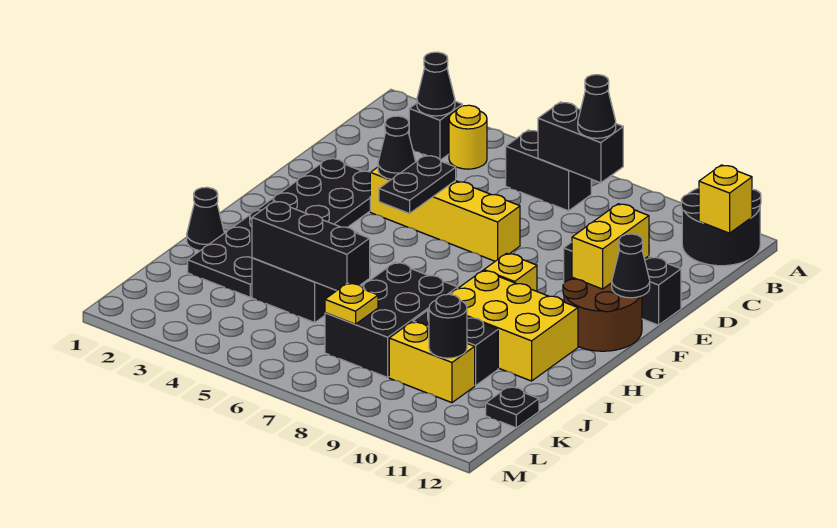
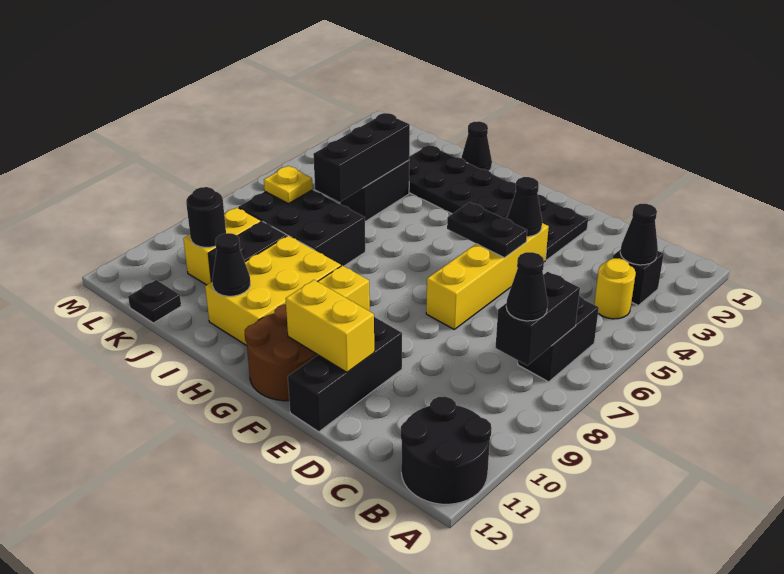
yellow brick B12 level 2 -> none
black cone F12 level 2 -> black cone I11 level 2

